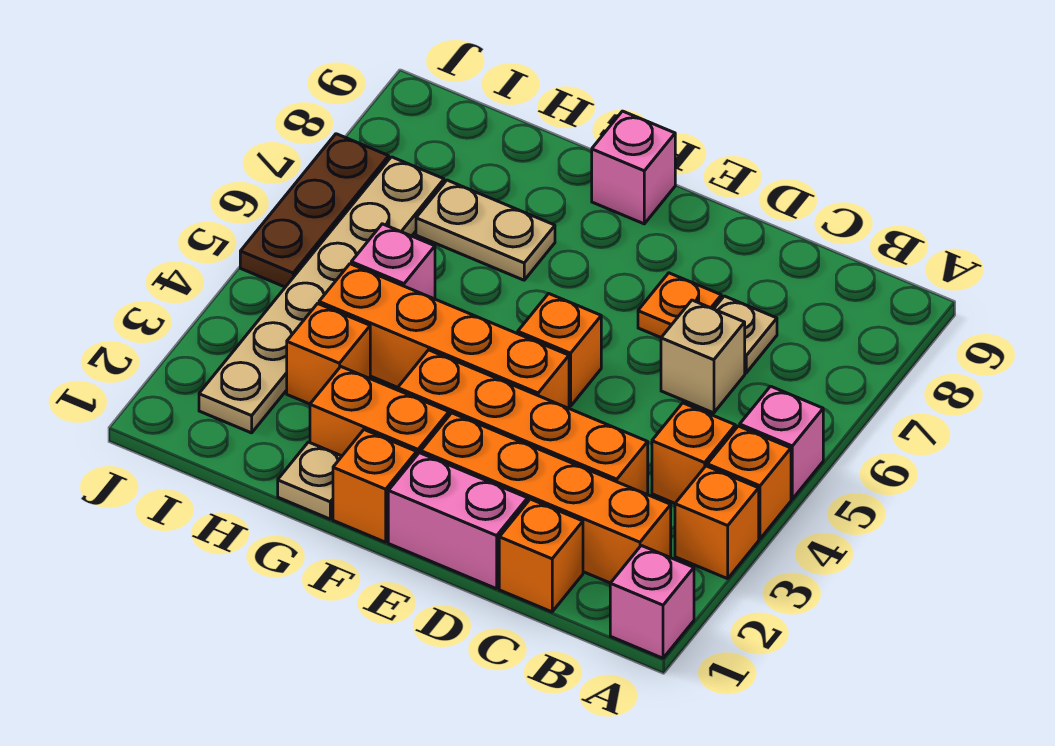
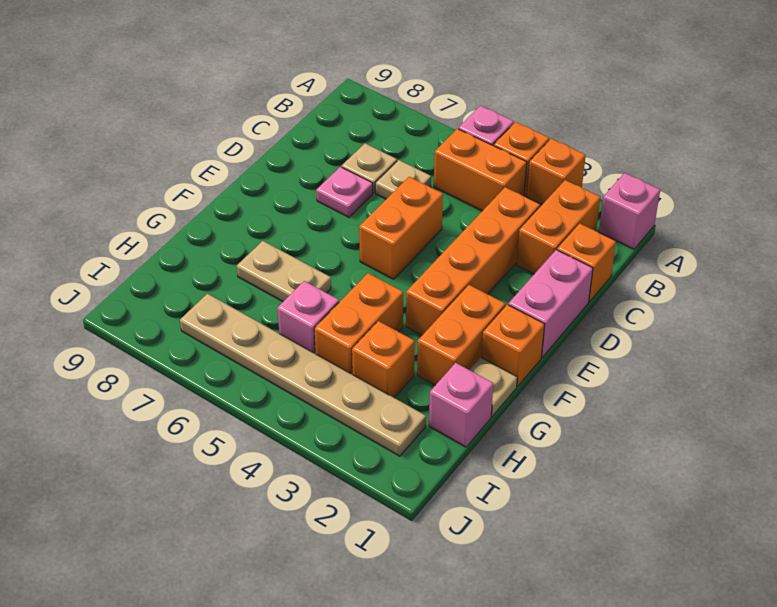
orange brick B2:E2 level 1 -> orange brick B2:C2 level 1
orange brick B4 level 1 -> orange brick B4:B5 level 1
tan brick C6 level 1 -> tan plate C6 level 1
orange plate D7 level 1 -> pink plate D7 level 1
orange brick E4:H4 level 1 -> orange brick G4:H4 level 1
orange brick E5 level 1 -> orange brick D5:E5 level 1
pink brick F9 level 1 -> pink brick H1 level 1
tan plate G7:H7 level 1 -> tan plate G6:G7 level 1
brown plate J5:J7 level 1 -> none

